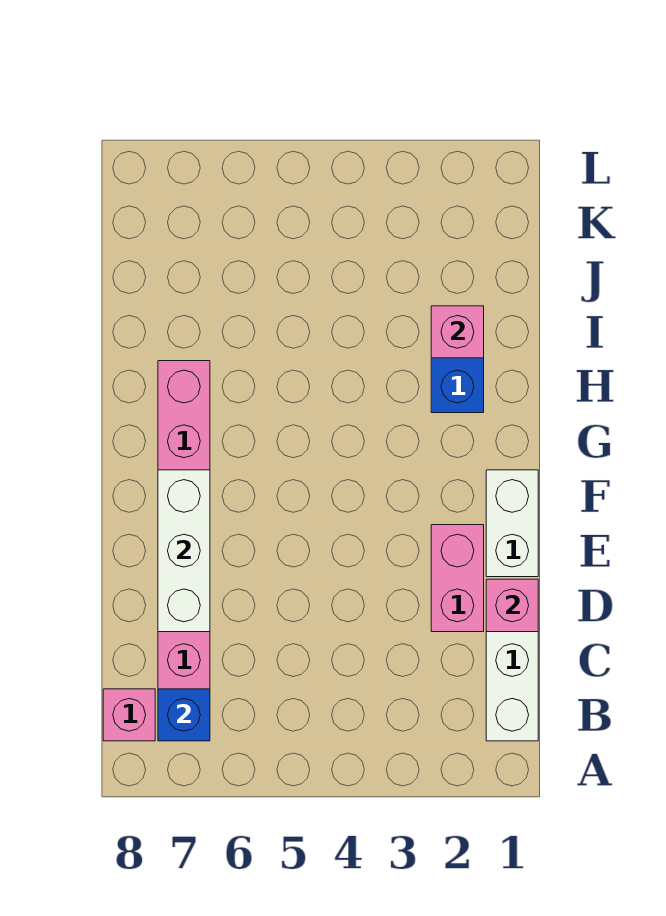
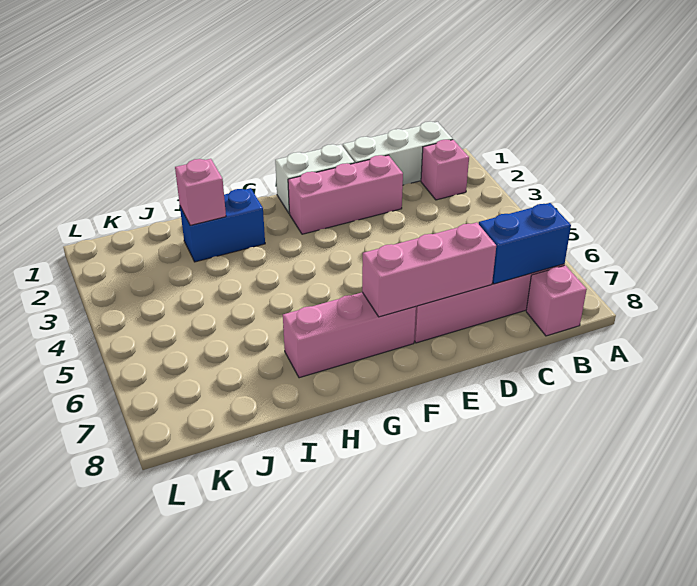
blue brick B7 level 2 -> blue brick B7:C7 level 2
pink brick D1 level 2 -> pink brick B2 level 1
pink brick D2:E2 level 1 -> pink brick D2:F2 level 1
white brick D7:F7 level 2 -> pink brick D7:F7 level 2

